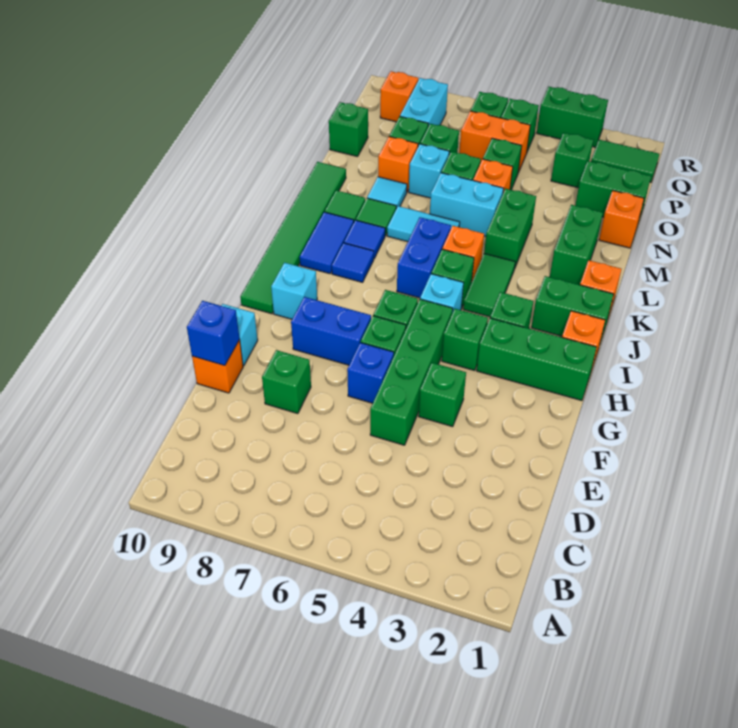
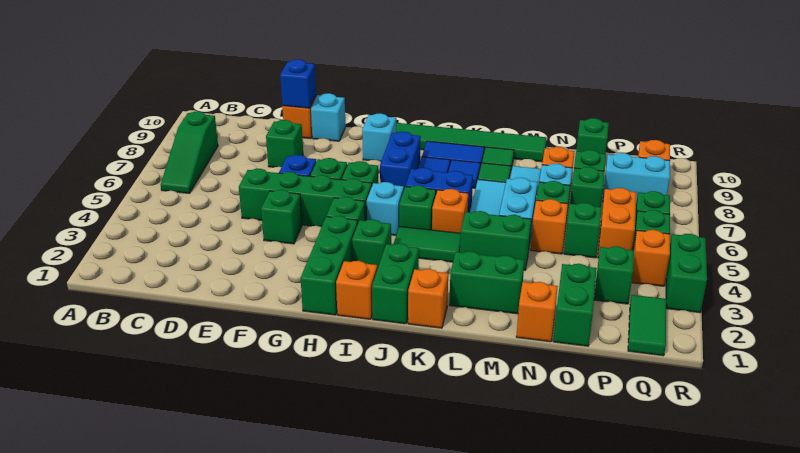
none -> green slope B6:B8 level 1 top 8
blue brick G7:G8 level 1 -> blue brick I7:I8 level 1
none -> orange brick Q4 level 1

